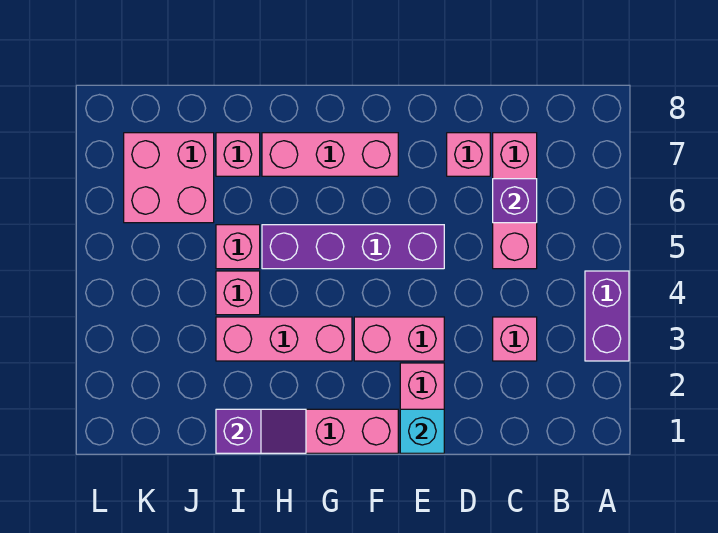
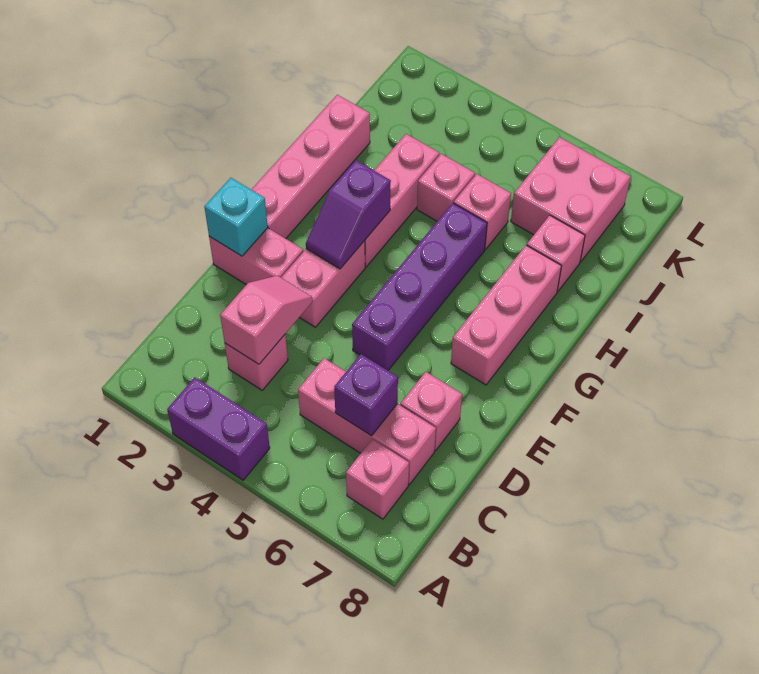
none -> pink brick B7 level 1
none -> pink slope C3:D3 level 2 top C
purple slope H1:I1 level 2 top I -> purple slope F3:G3 level 2 top G

